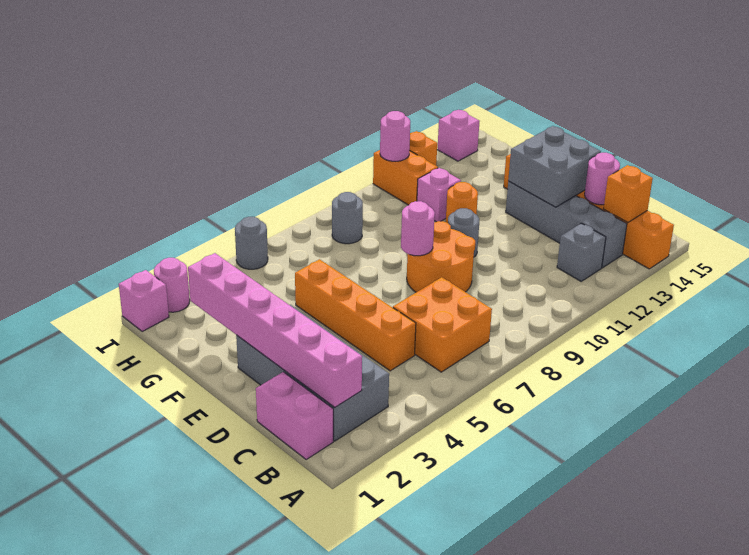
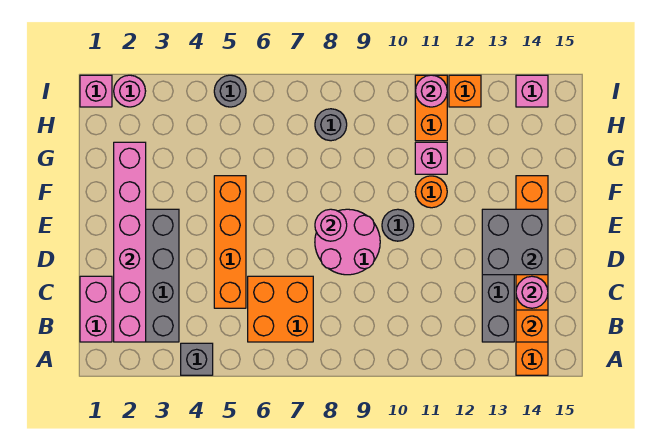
grey brick B12 level 1 -> grey brick A4 level 1
orange round brick D8:E9 level 1 -> pink round brick D8:E9 level 1

